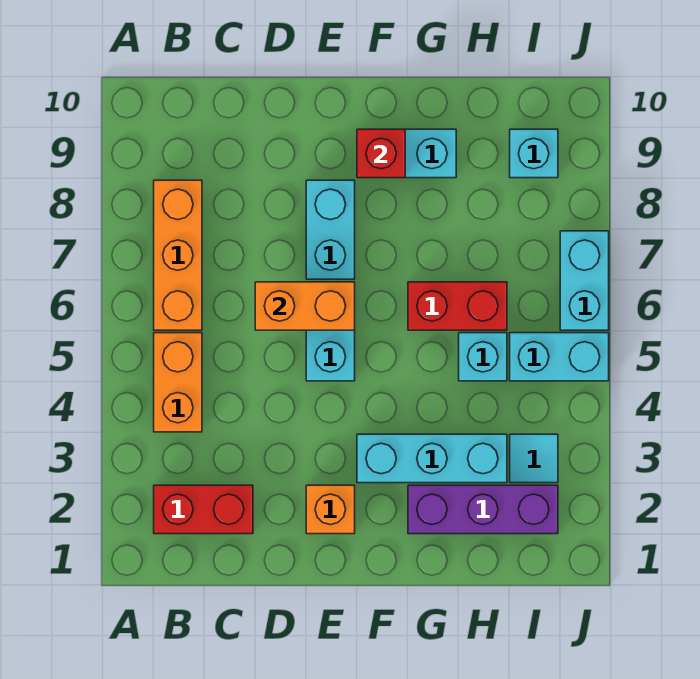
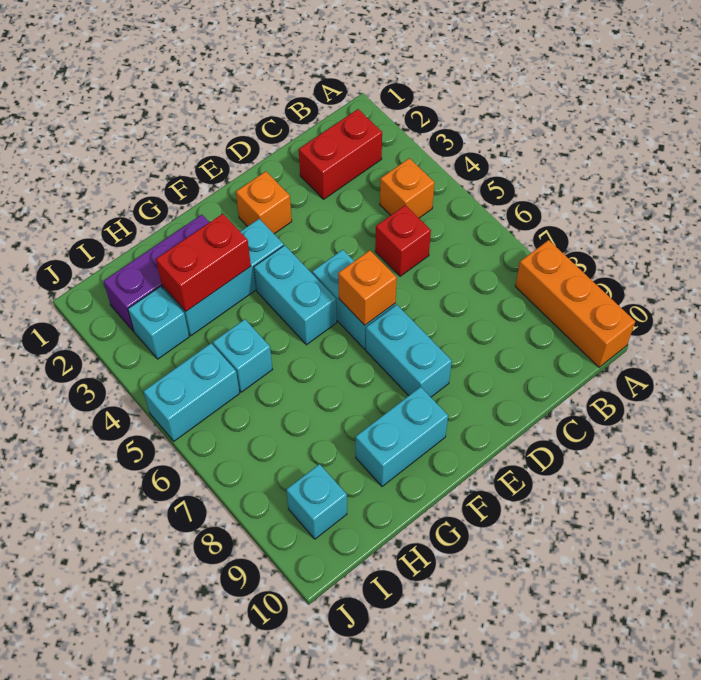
orange brick B4:B5 level 1 -> orange brick B4 level 1
orange brick B6:B8 level 1 -> orange brick A8:A10 level 1
orange brick D6:E6 level 2 -> orange brick E6 level 2
red brick F9 level 2 -> red brick C5 level 1
red brick G6:H6 level 1 -> red brick G3:H3 level 2
cyan tile I3 level 1 -> cyan brick I3 level 1
cyan brick J6:J7 level 1 -> cyan brick F4:F5 level 1

